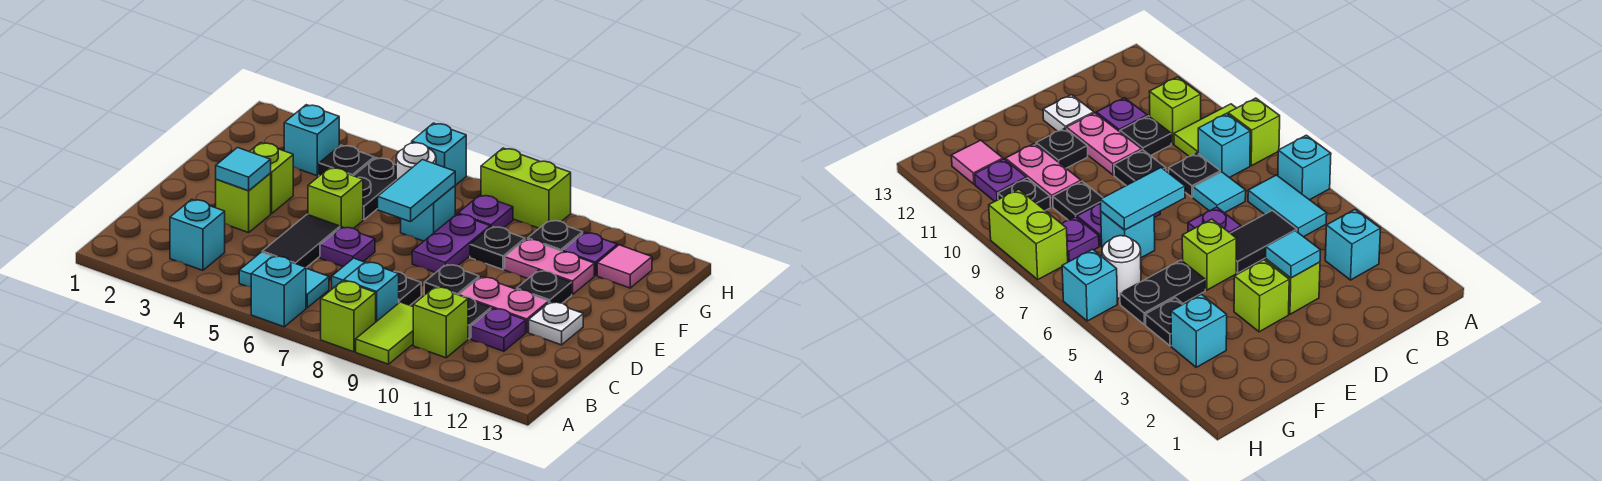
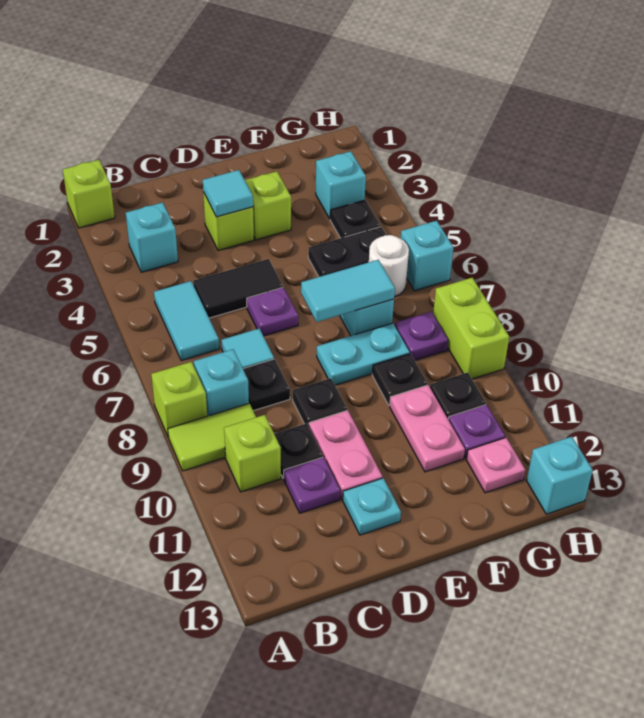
cyan brick A6 level 1 -> cyan brick H13 level 1
white plate D12 level 1 -> cyan plate D12 level 1
lime brick E5 level 1 -> lime brick A1 level 1
purple plate E8:F8 level 1 -> cyan plate E8:F8 level 1
black plate E11 level 1 -> none
pink tile G12 level 1 -> pink plate G12 level 1

